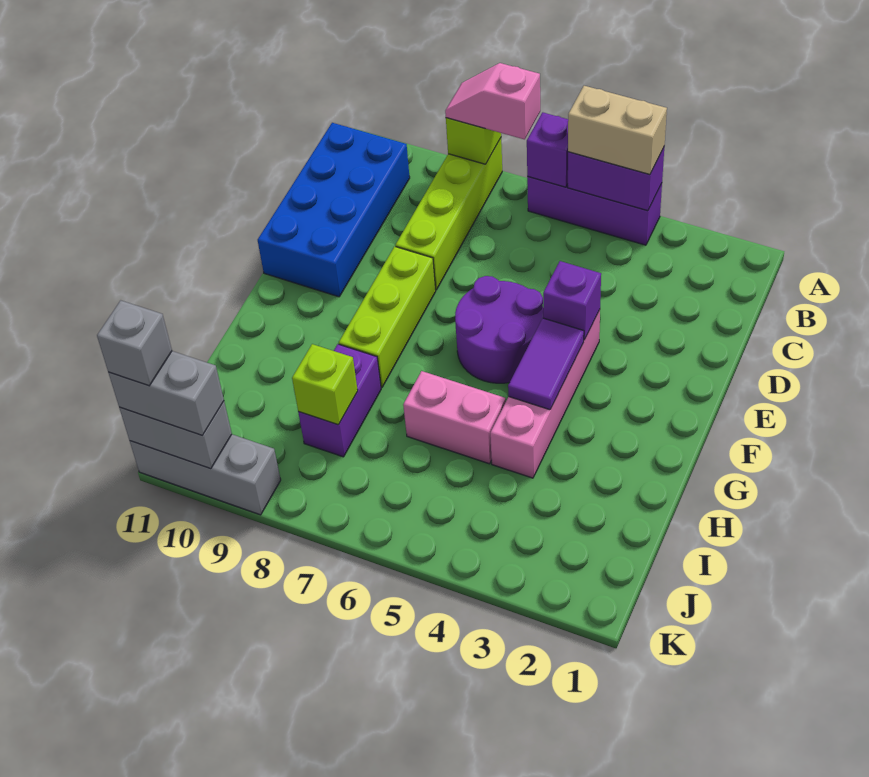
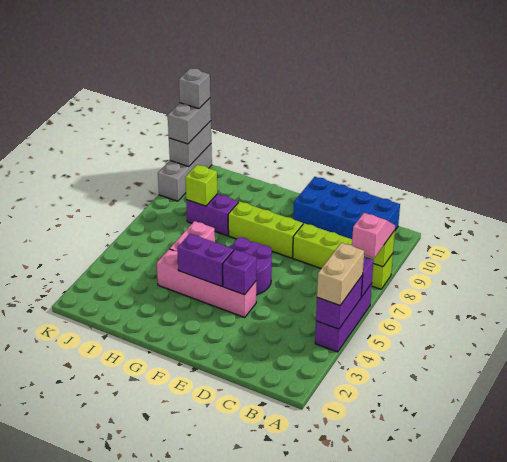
purple tile F4:G4 level 2 -> purple brick F4:G4 level 2

